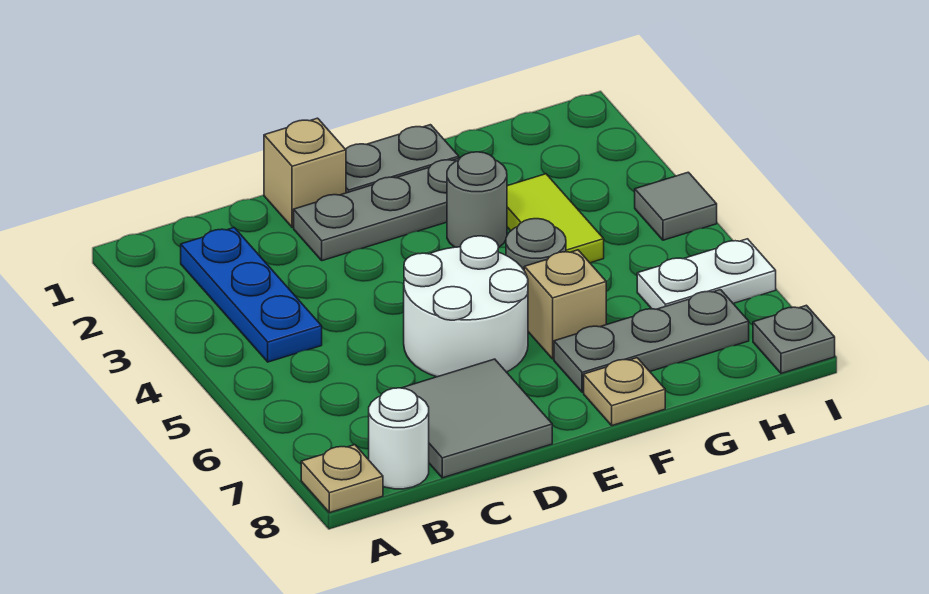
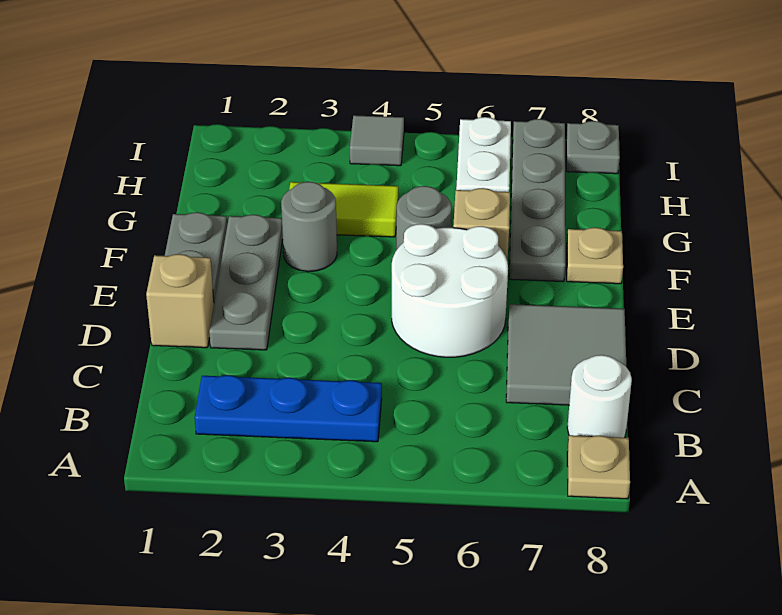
grey plate F7:H7 level 1 -> grey plate F7:I7 level 1

